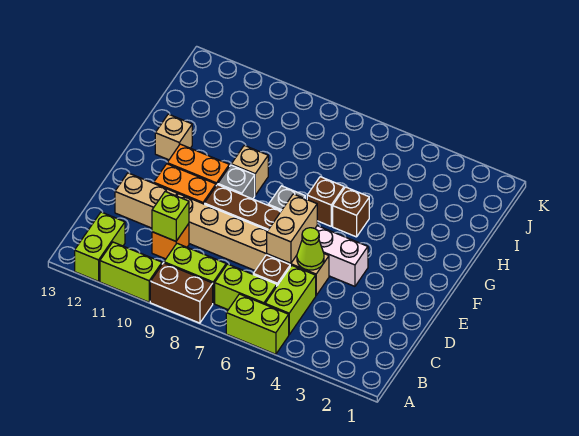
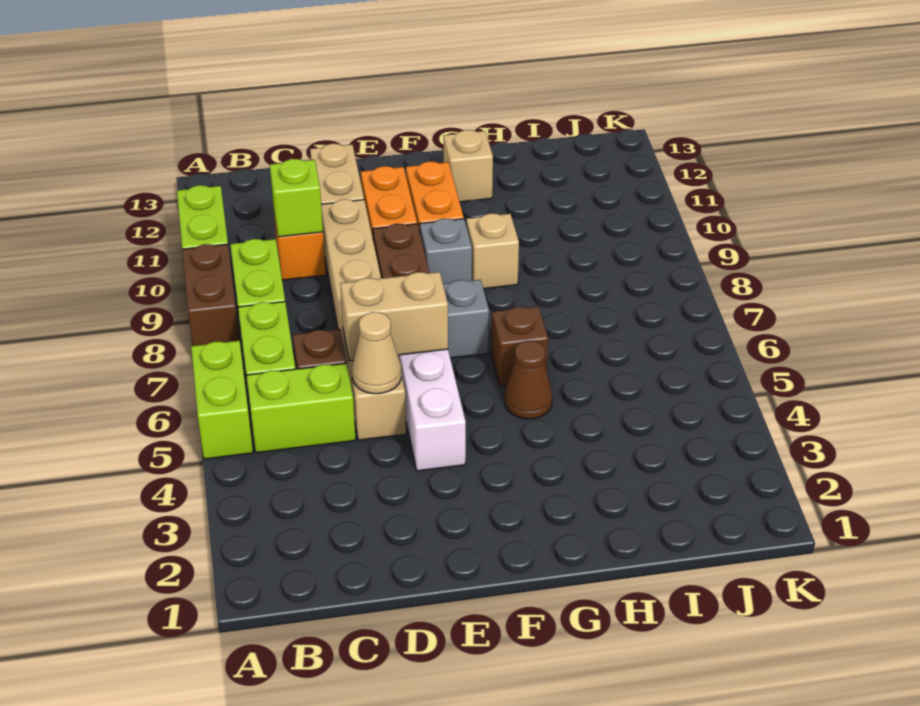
lime brick A12:B12 level 1 -> none
lime cone D5 level 2 -> tan cone D5 level 2
brown brick G5 level 1 -> brown cone G5 level 1

